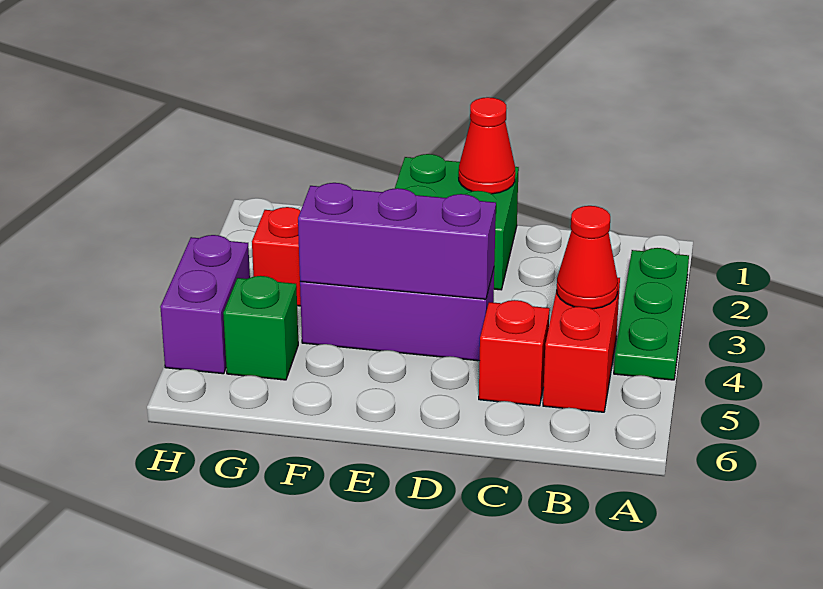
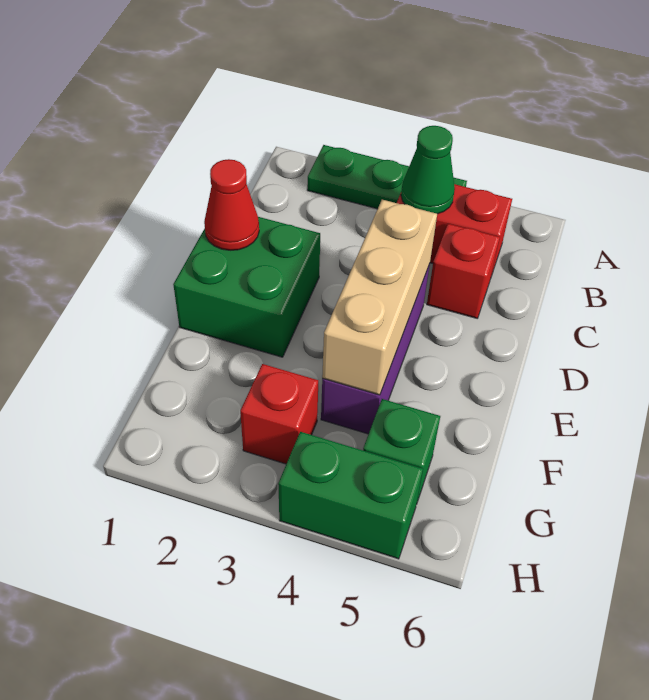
red cone B4 level 2 -> green cone B4 level 2
purple brick D4:F4 level 2 -> tan brick D4:F4 level 2
purple brick H4:H5 level 1 -> green brick H4:H5 level 1

